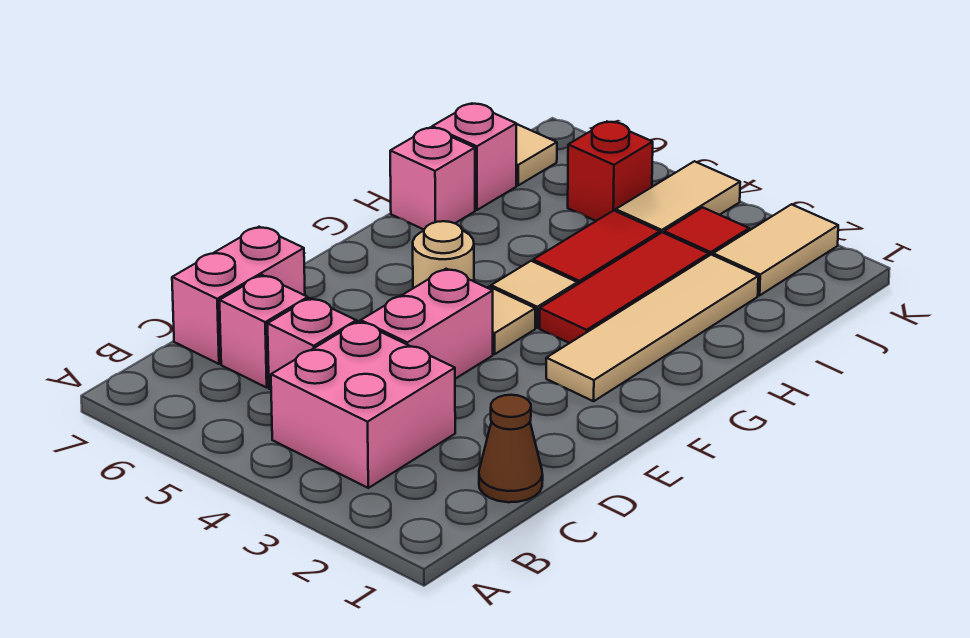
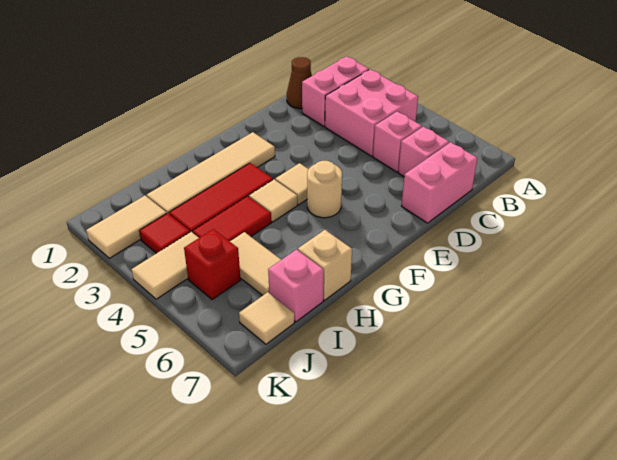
pink brick D4:E4 level 1 -> pink brick B2:C2 level 1
pink brick H7 level 1 -> tan brick H7 level 1
none -> tan tile I5:I6 level 1

